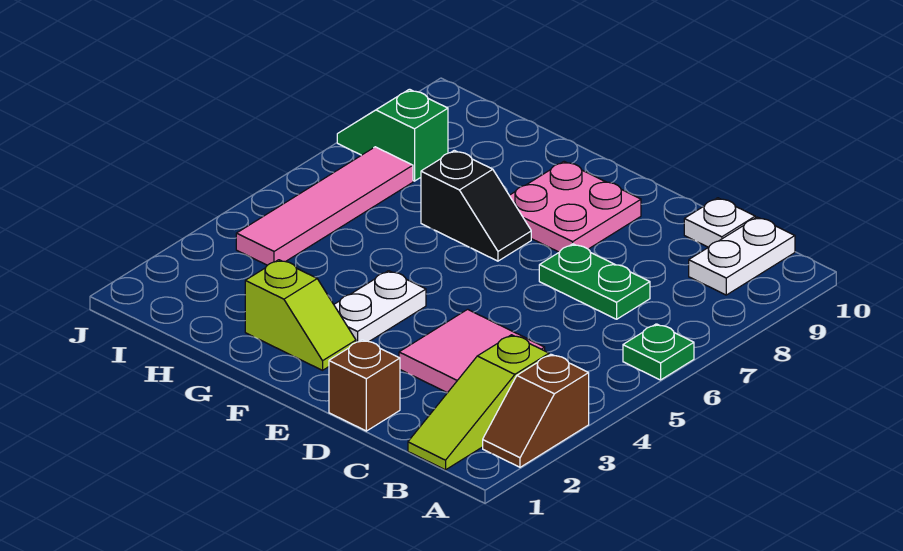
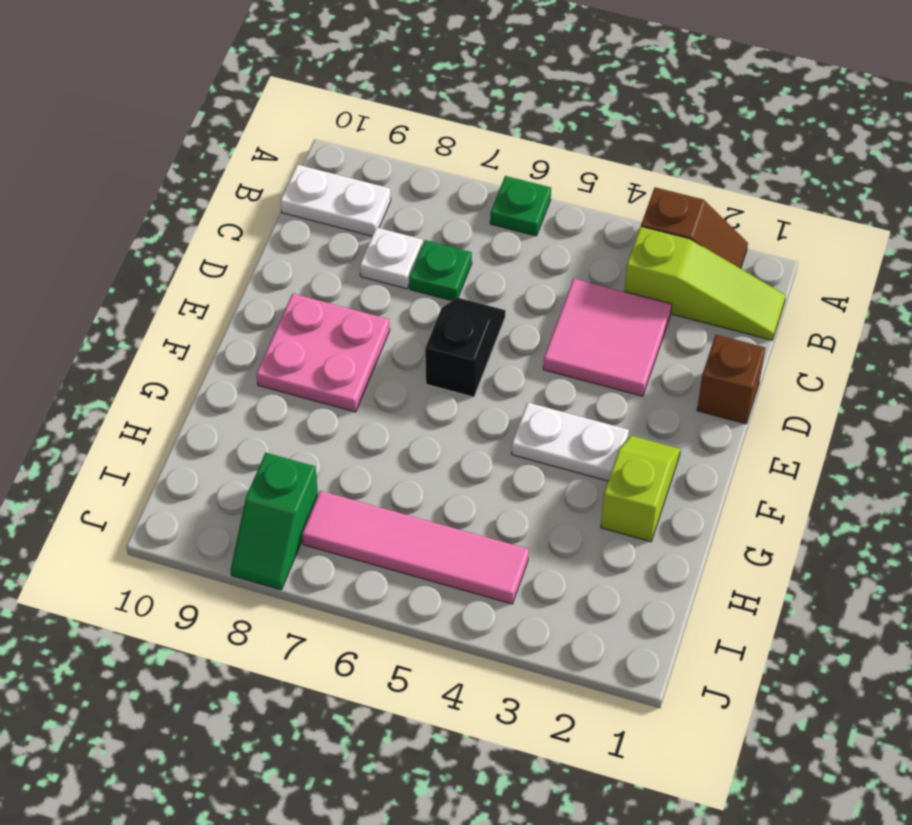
green plate C7:D7 level 1 -> green plate C7 level 1
white plate C10 level 1 -> white plate C8 level 1
black slope F7:G7 level 1 top G -> black slope D6:E6 level 1 top E

